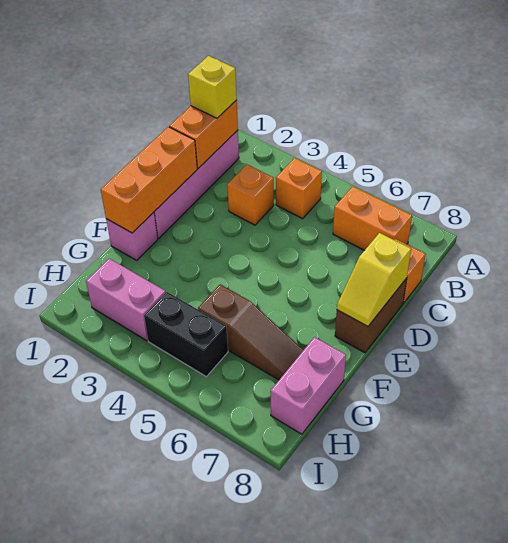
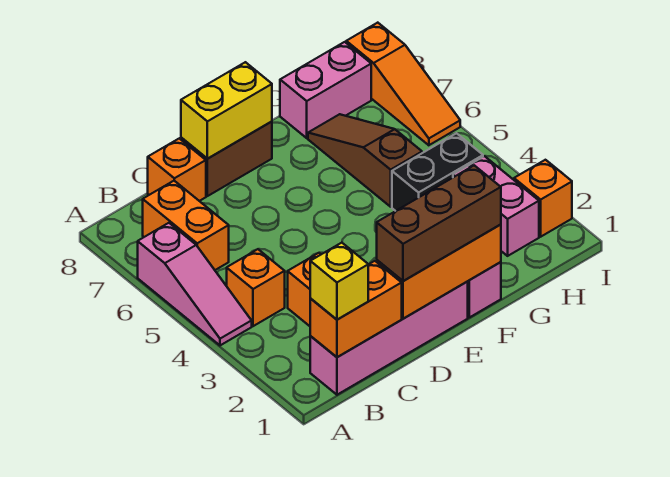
none -> pink slope A4:A6 level 1 top 6
none -> brown brick D1:F1 level 3
yellow slope D8:E8 level 2 top D -> yellow brick D8:E8 level 2
black brick H4:H5 level 1 -> black brick G4:H4 level 1
none -> orange brick I2 level 1
none -> orange slope I6:I8 level 1 top 8

